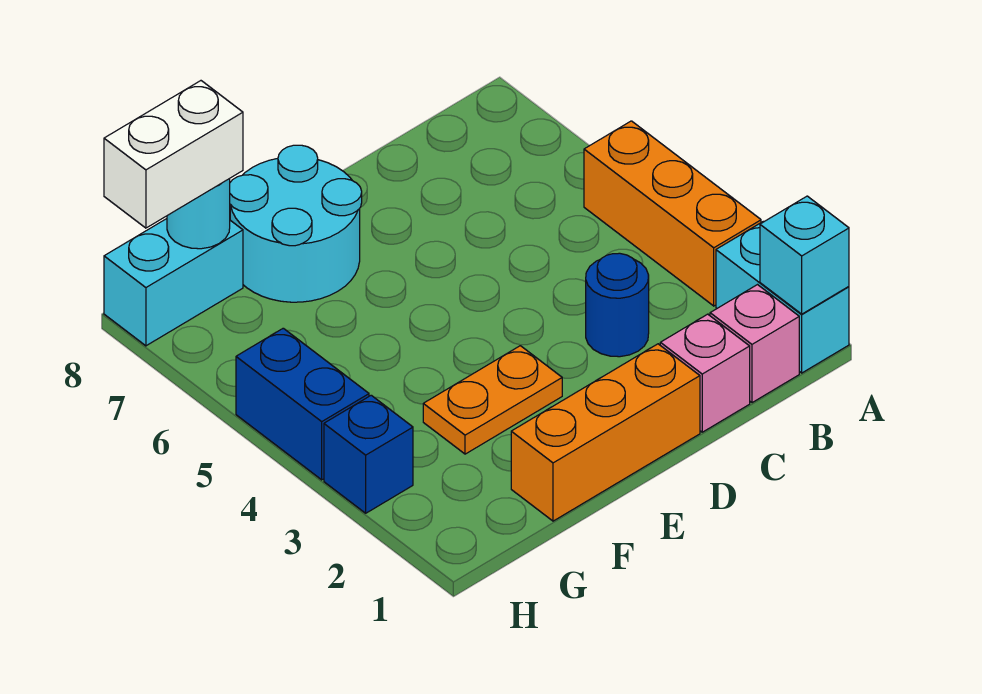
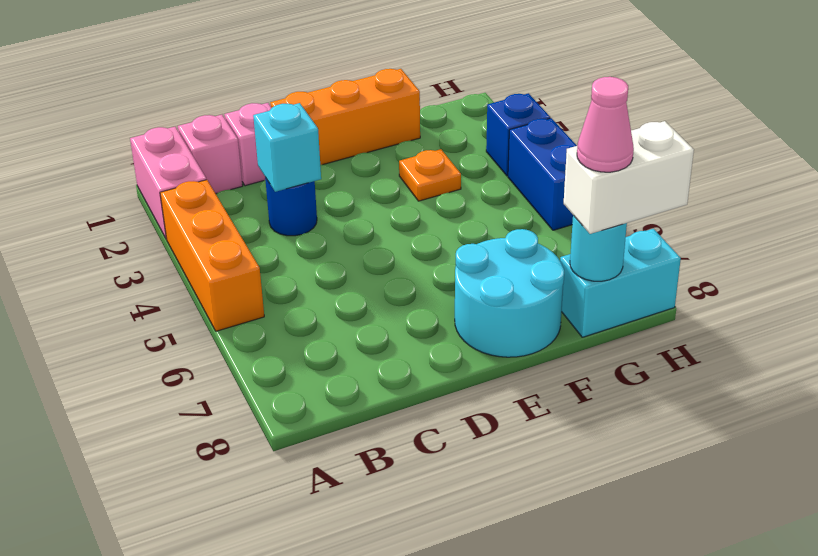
cyan brick A1:A2 level 1 -> pink brick A1:A2 level 1
cyan brick A1 level 2 -> cyan brick C3 level 2
orange plate E3:F3 level 1 -> orange plate F3 level 1
none -> pink cone G8 level 4

